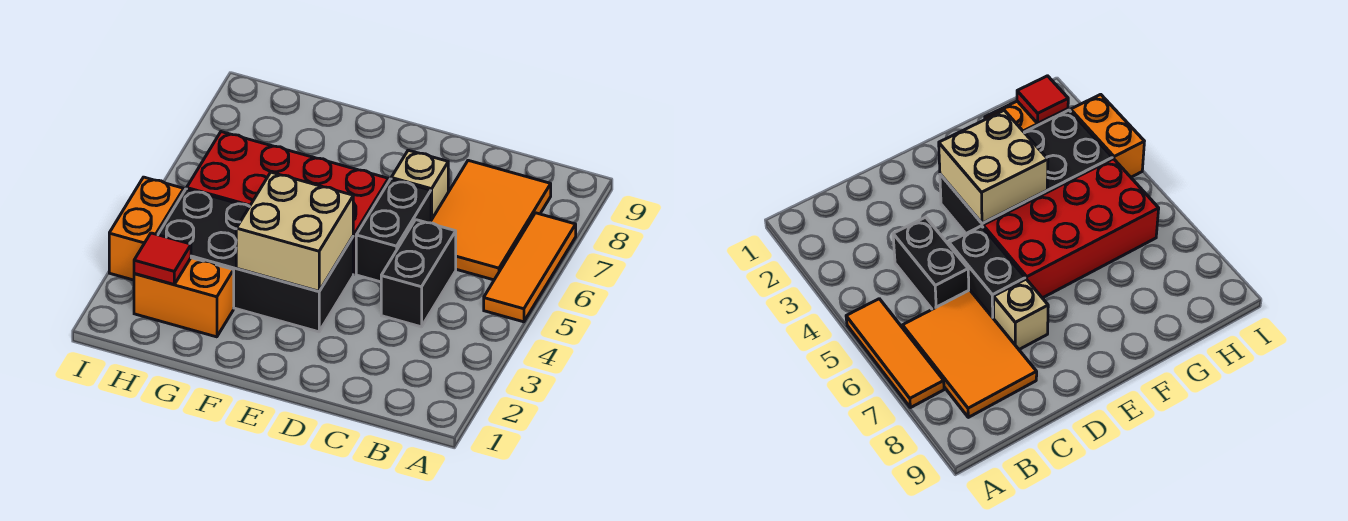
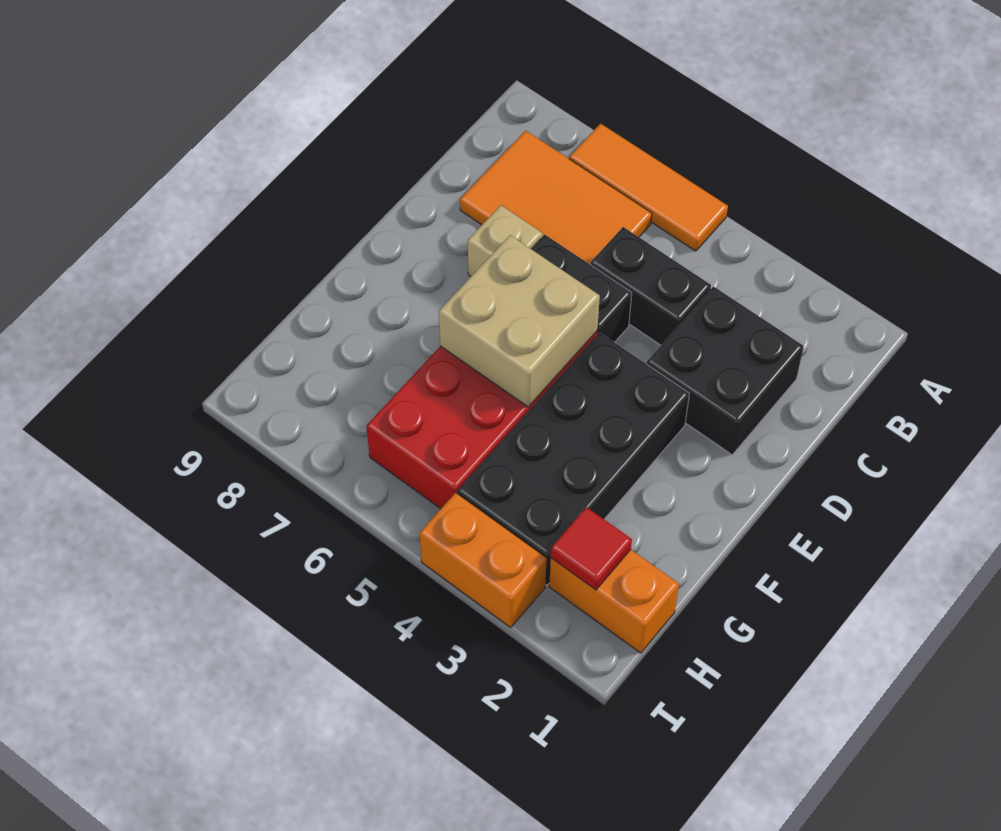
none -> black brick C2:D3 level 1
tan brick E3:F4 level 2 -> tan brick E5:F6 level 2
orange brick G2:H2 level 1 -> orange brick H1:H2 level 1

